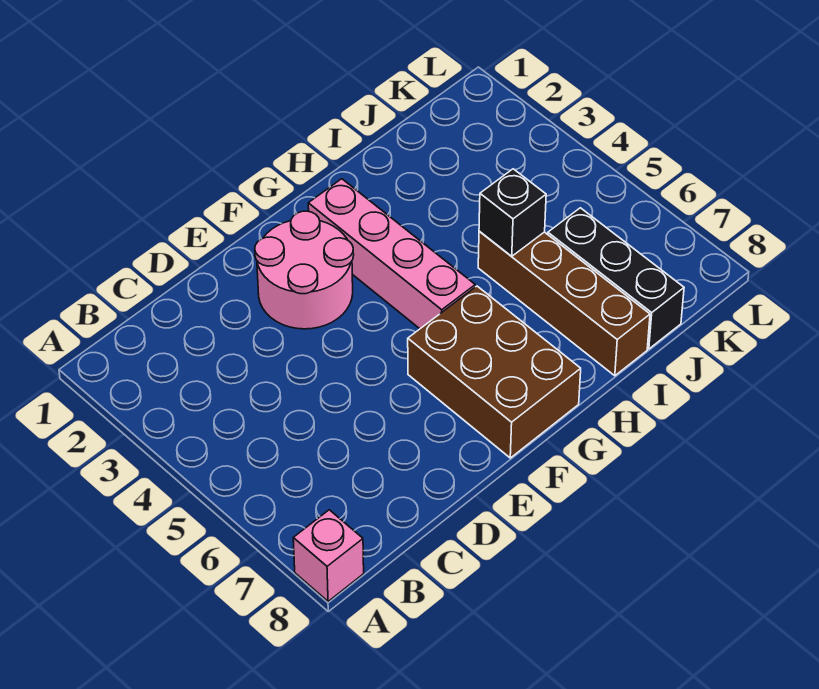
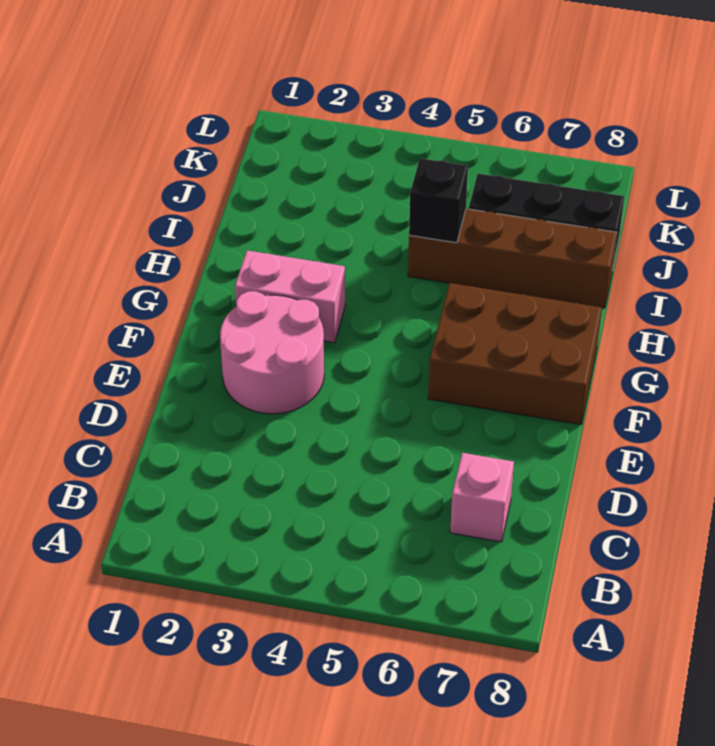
pink brick A8 level 1 -> pink brick C7 level 1
pink brick G2:G5 level 1 -> pink brick G2:G3 level 1

